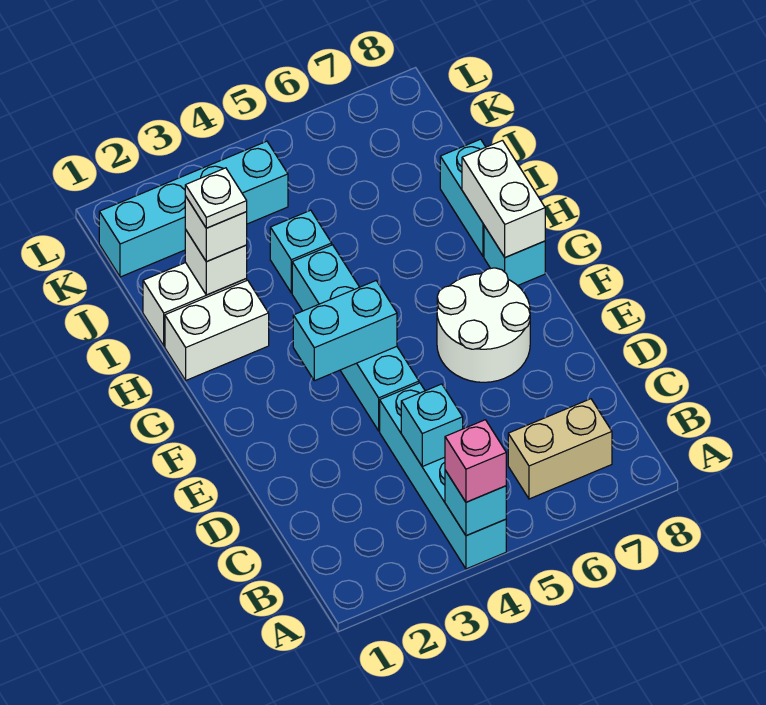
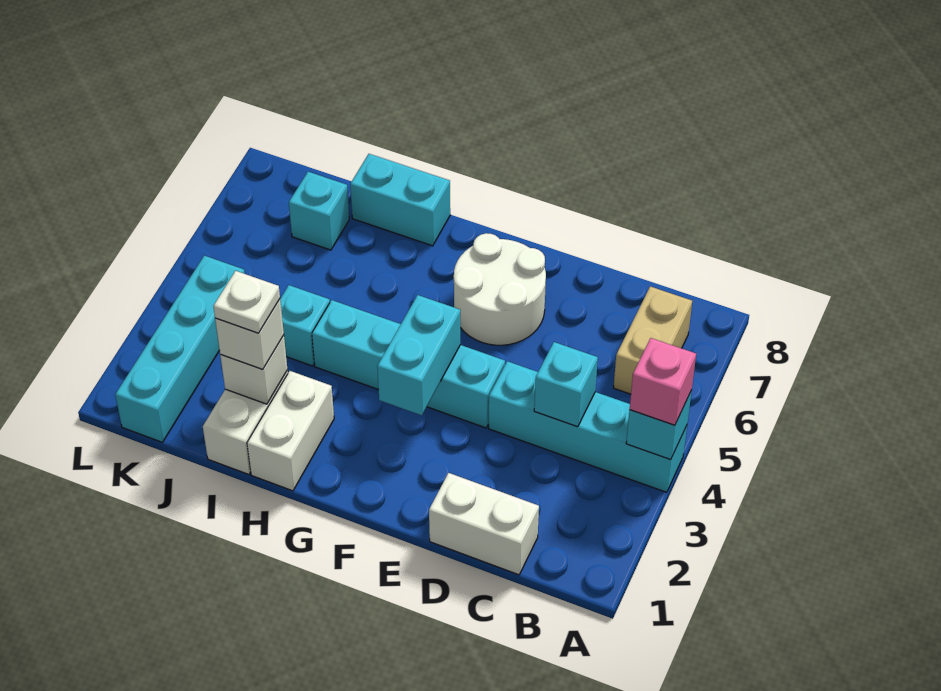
cyan brick G8 level 1 -> cyan brick J7 level 1
white brick G8:H8 level 2 -> white brick C1:D1 level 1

